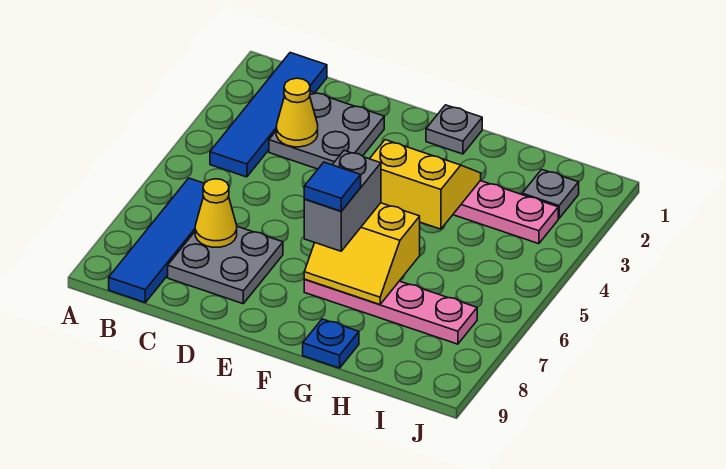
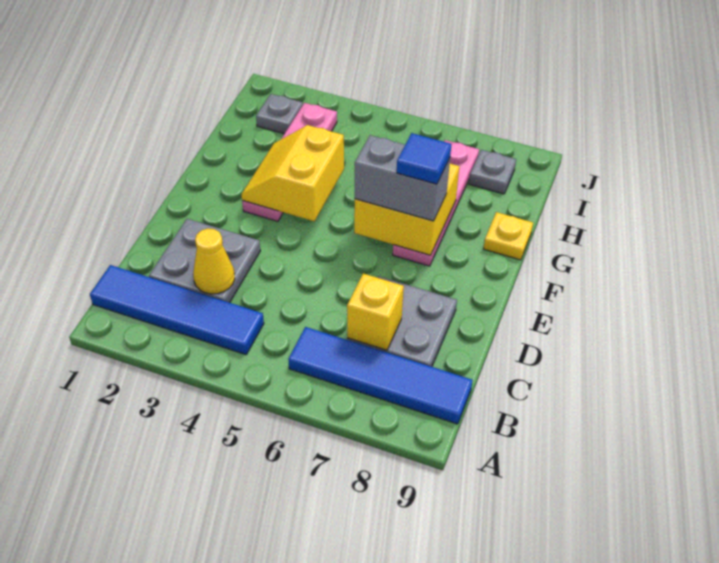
yellow cone C7 level 2 -> yellow brick C7 level 2
grey plate F1 level 1 -> grey plate I8 level 1
yellow slope F6:G7 level 2 top 6 -> yellow brick F6:G7 level 2
blue plate G9 level 1 -> yellow plate G9 level 1

